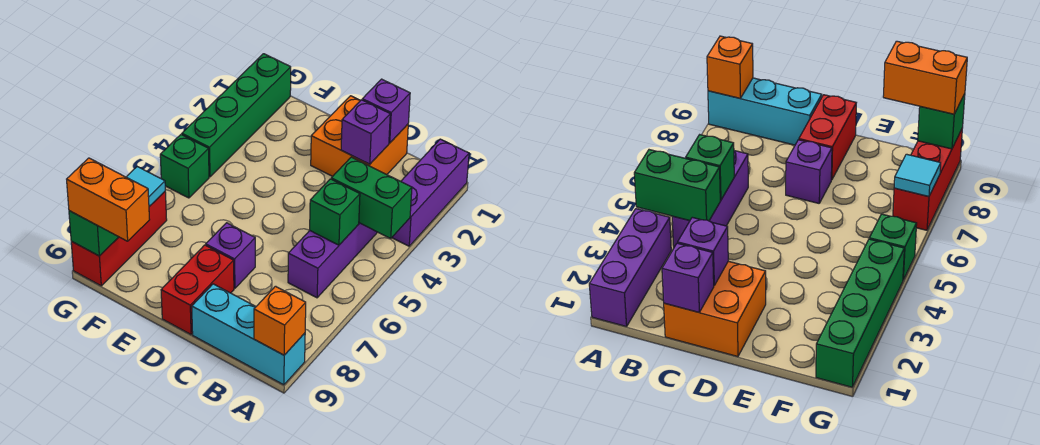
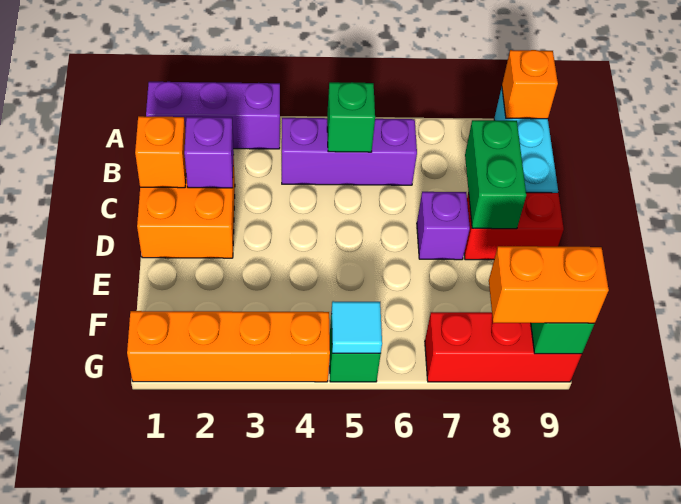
green brick A4:B4 level 2 -> green brick C8:D8 level 2
purple brick C1 level 2 -> orange brick C1 level 2
orange brick F9:G9 level 3 -> orange brick G8:G9 level 3
green brick G1:G4 level 1 -> orange brick G1:G4 level 1
cyan tile G7 level 2 -> cyan tile G5 level 2

